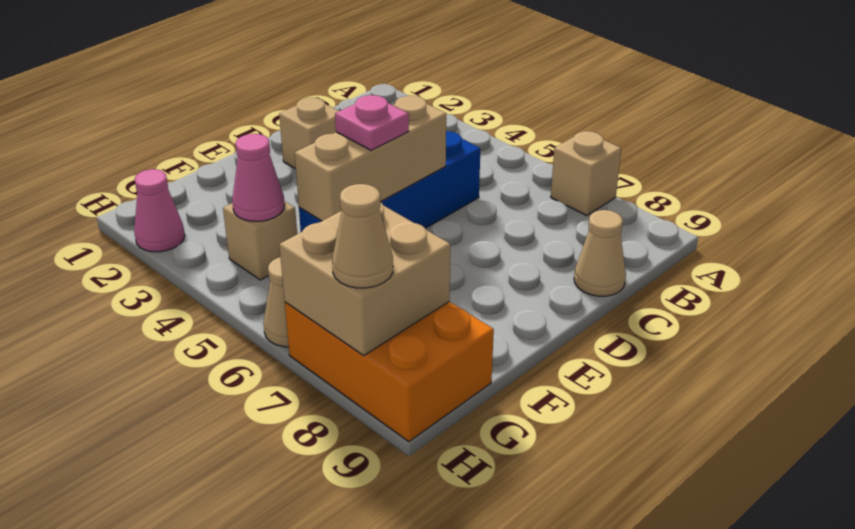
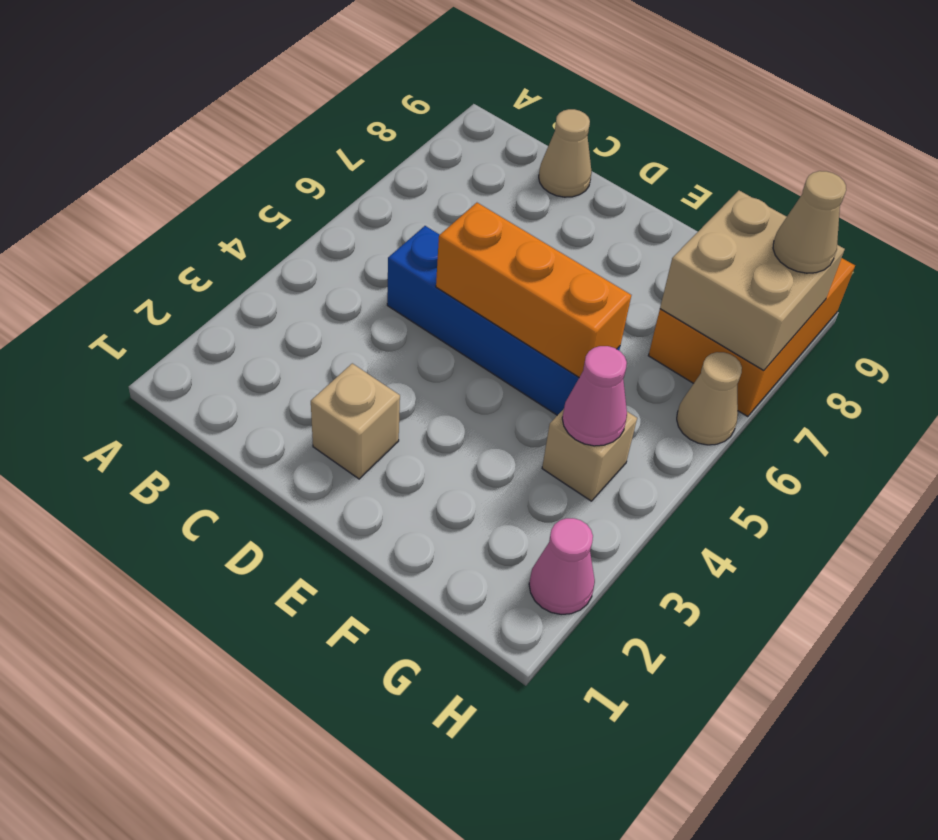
tan brick A7 level 1 -> none
tan brick D5:F5 level 2 -> orange brick D5:F5 level 2
pink plate E5 level 3 -> none

